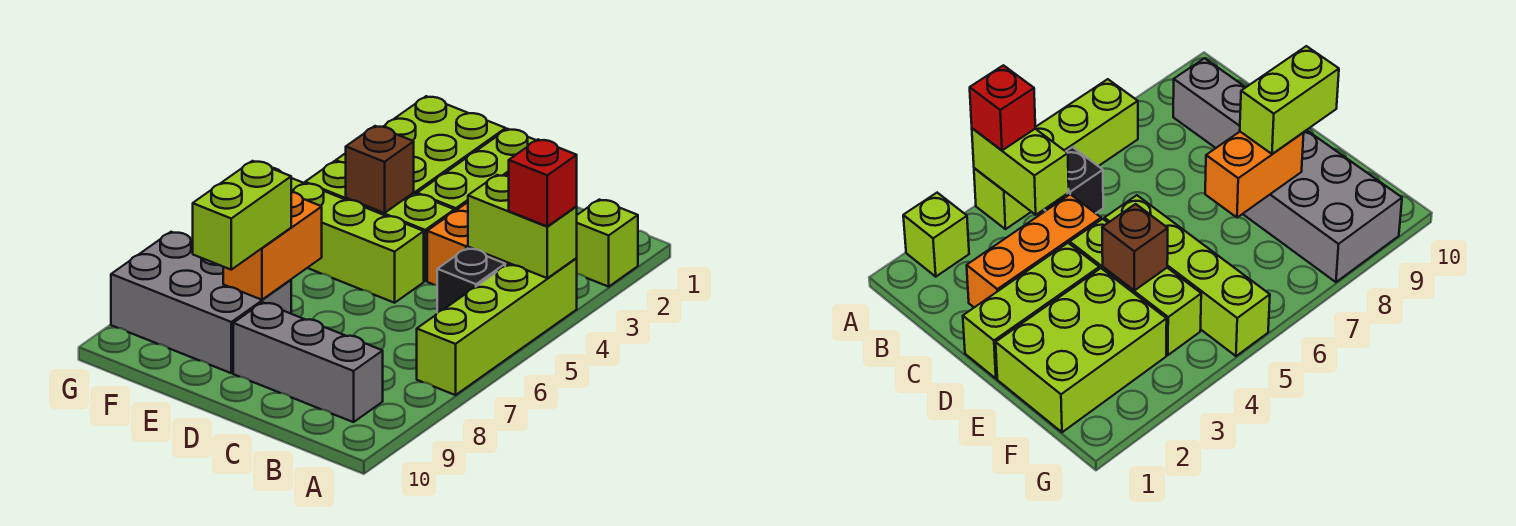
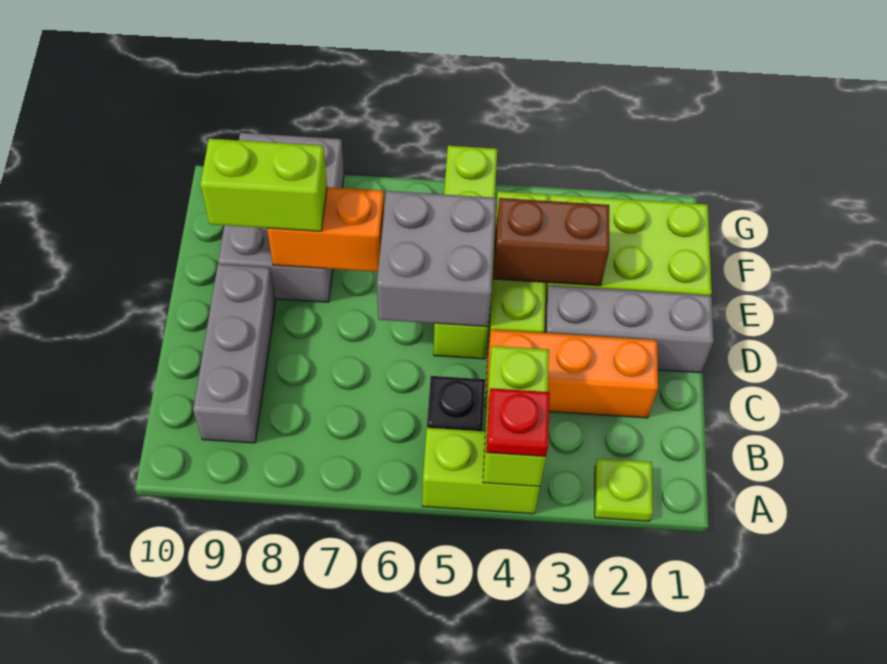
lime brick A2 level 1 -> lime plate A2 level 1
lime brick A4:A7 level 1 -> lime brick A4:A5 level 1
red brick A4 level 3 -> red plate A4 level 3
lime brick D1:D3 level 1 -> grey brick D1:D3 level 1
none -> grey brick D5:E6 level 2
brown brick E4 level 2 -> brown brick E3:E4 level 2

